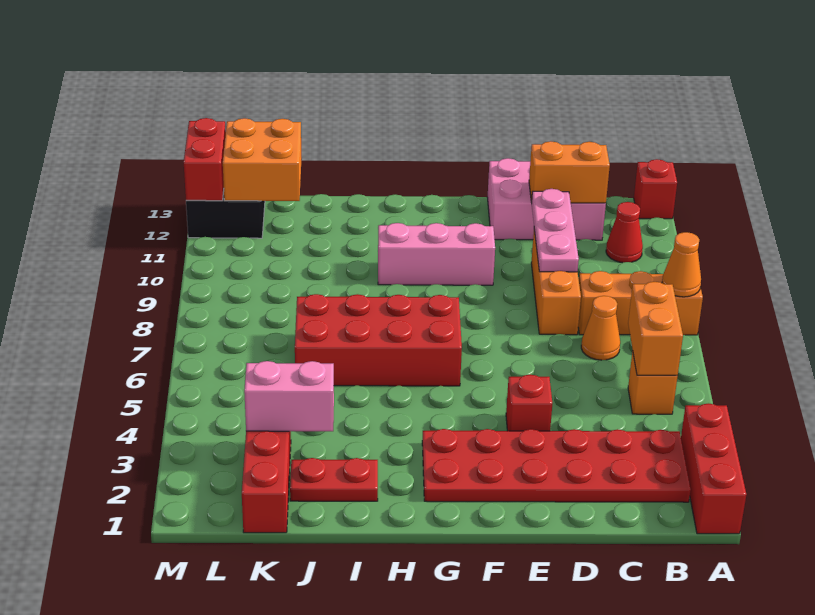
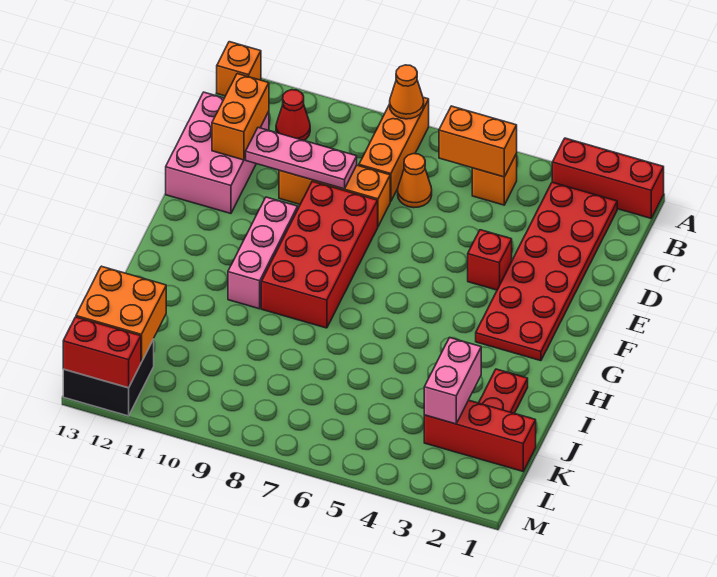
red brick A13 level 1 -> orange brick A13 level 1
red brick G6:J7 level 1 -> red brick E8:H9 level 1

